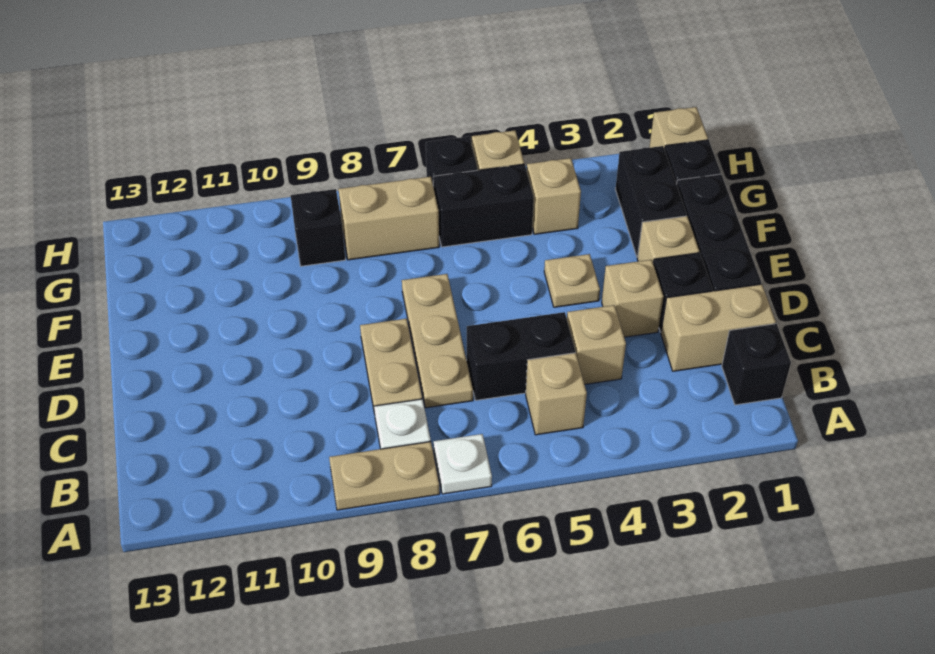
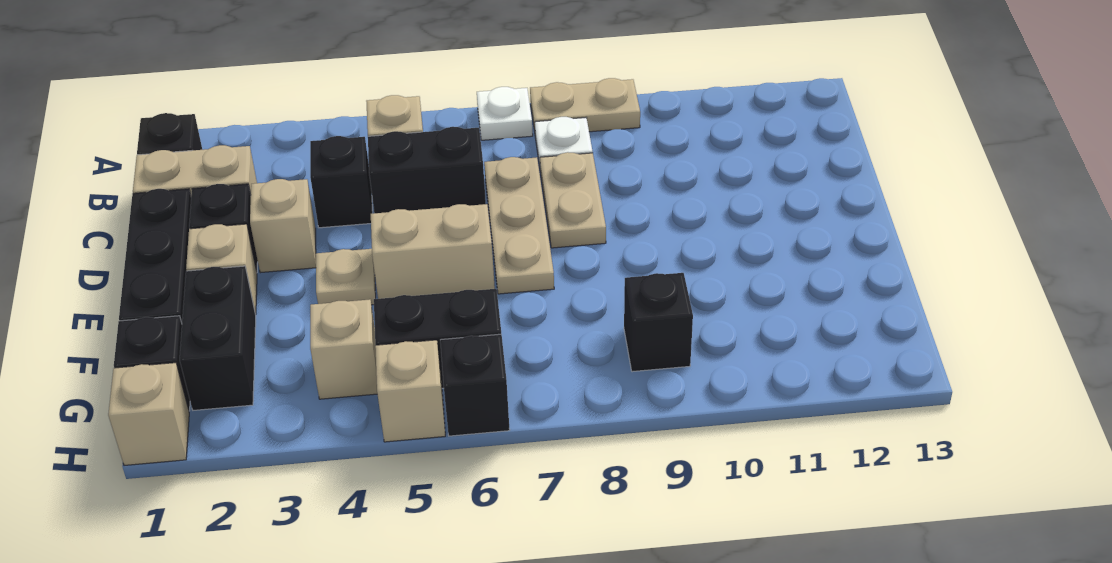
tan brick C4 level 1 -> black brick C4 level 1
tan brick G7:G8 level 1 -> tan brick E5:E6 level 1

